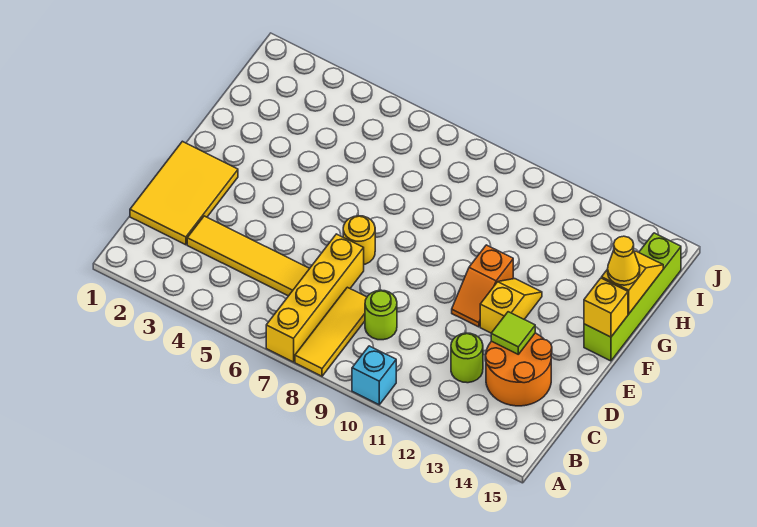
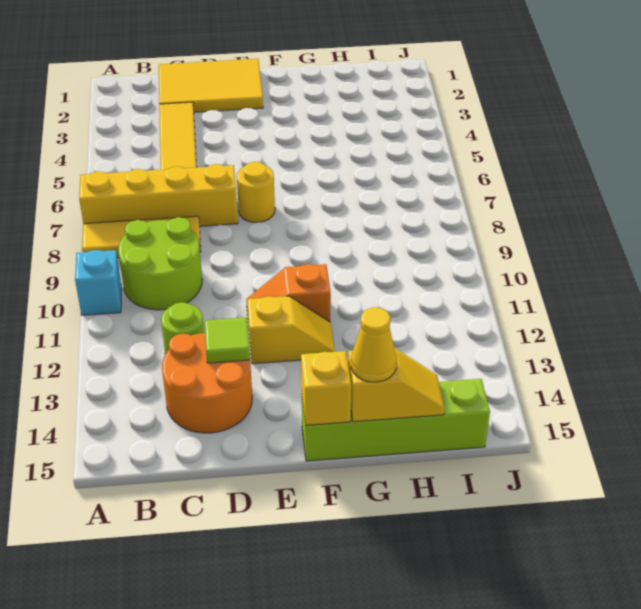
lime round brick C9 level 1 -> lime round brick B9:C10 level 1

